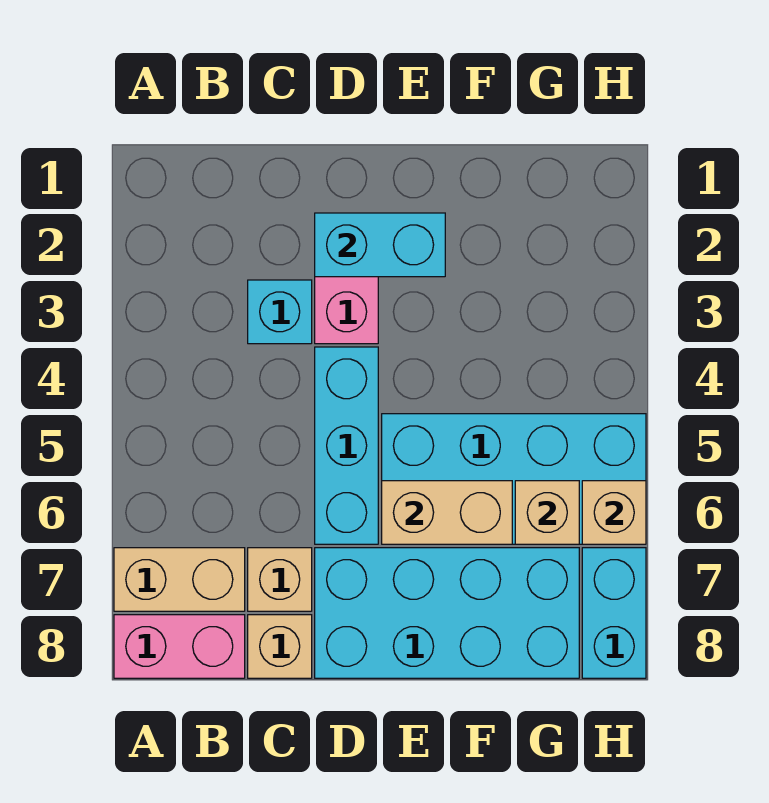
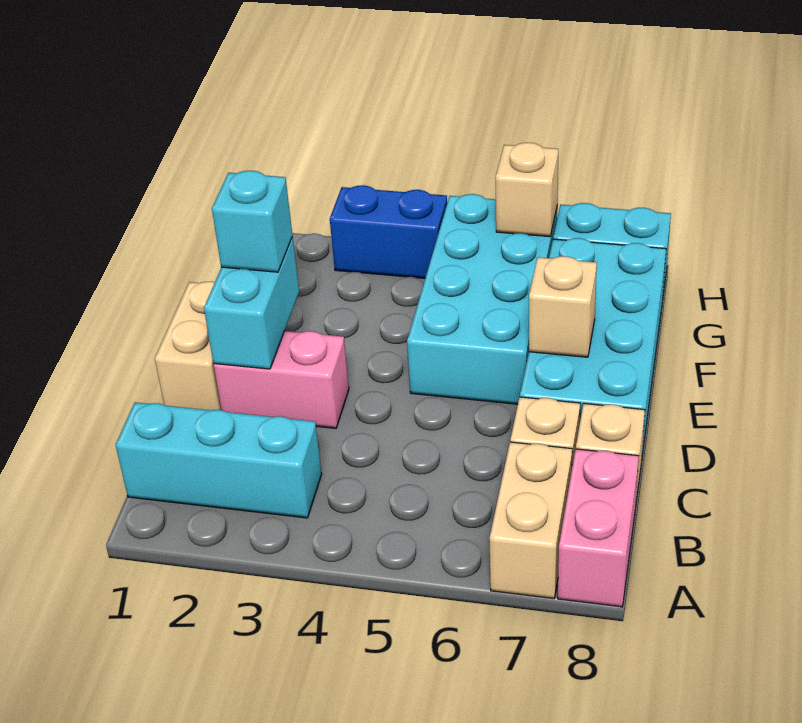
cyan brick C3 level 1 -> cyan brick E2 level 3
cyan brick D4:D6 level 1 -> cyan brick B1:B3 level 1
tan brick E6:F6 level 2 -> tan brick D1:E1 level 1
tan brick G6 level 2 -> tan brick E7 level 2
none -> blue brick H3:H4 level 1

